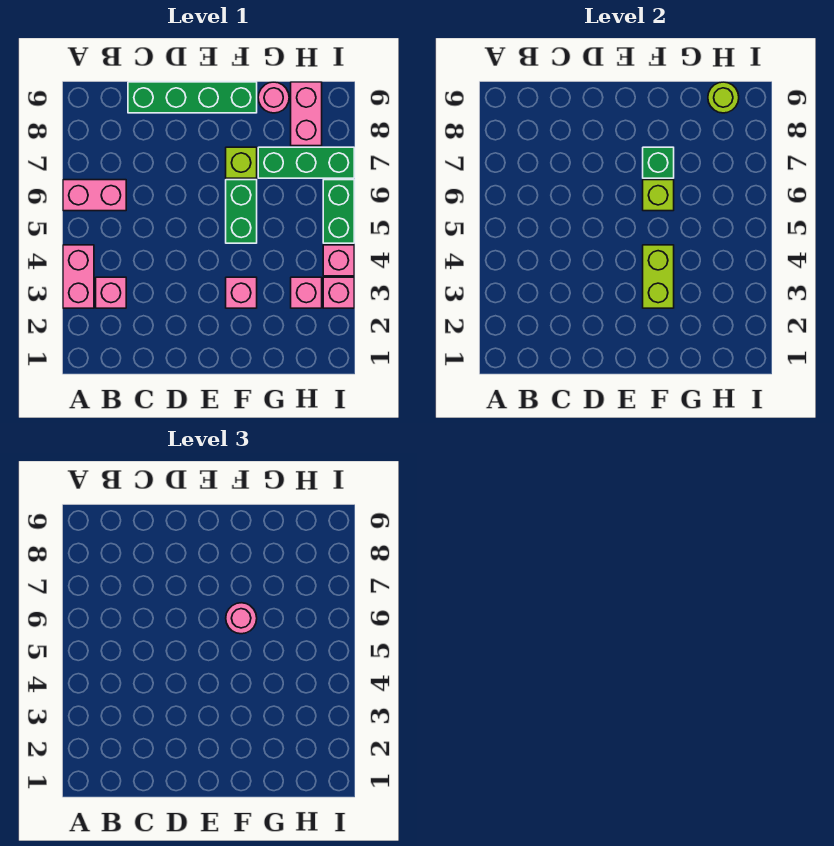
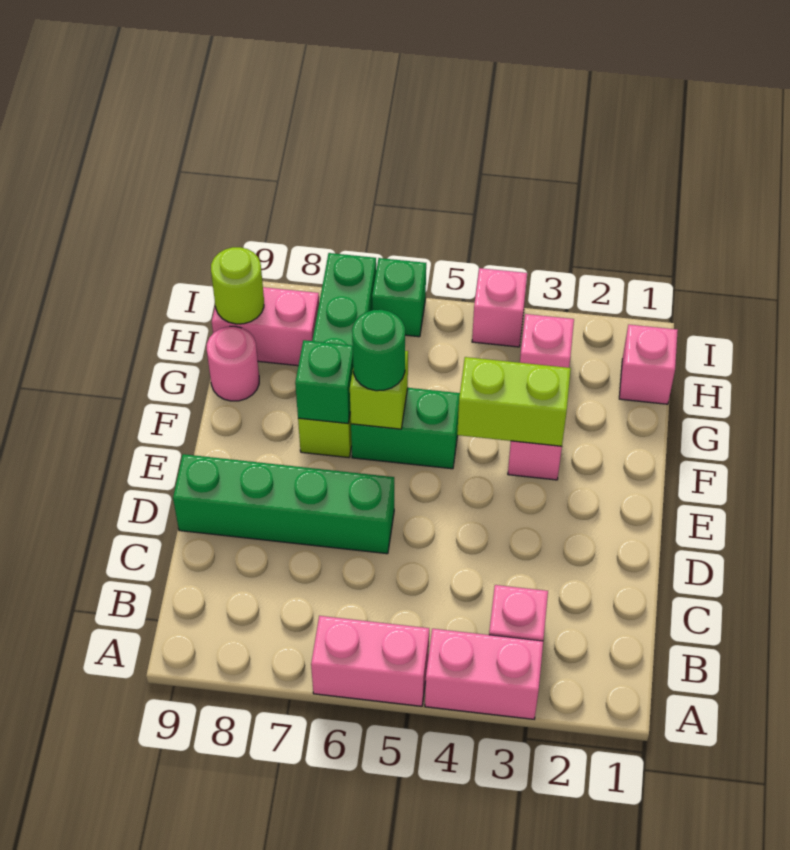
pink brick A6:B6 level 1 -> pink brick A5:A6 level 1
green brick C9:F9 level 1 -> green brick D6:D9 level 1
pink round brick F6 level 3 -> green round brick F6 level 3
pink brick I3 level 1 -> pink brick H1 level 1
green brick I5:I6 level 1 -> green brick I6 level 1

